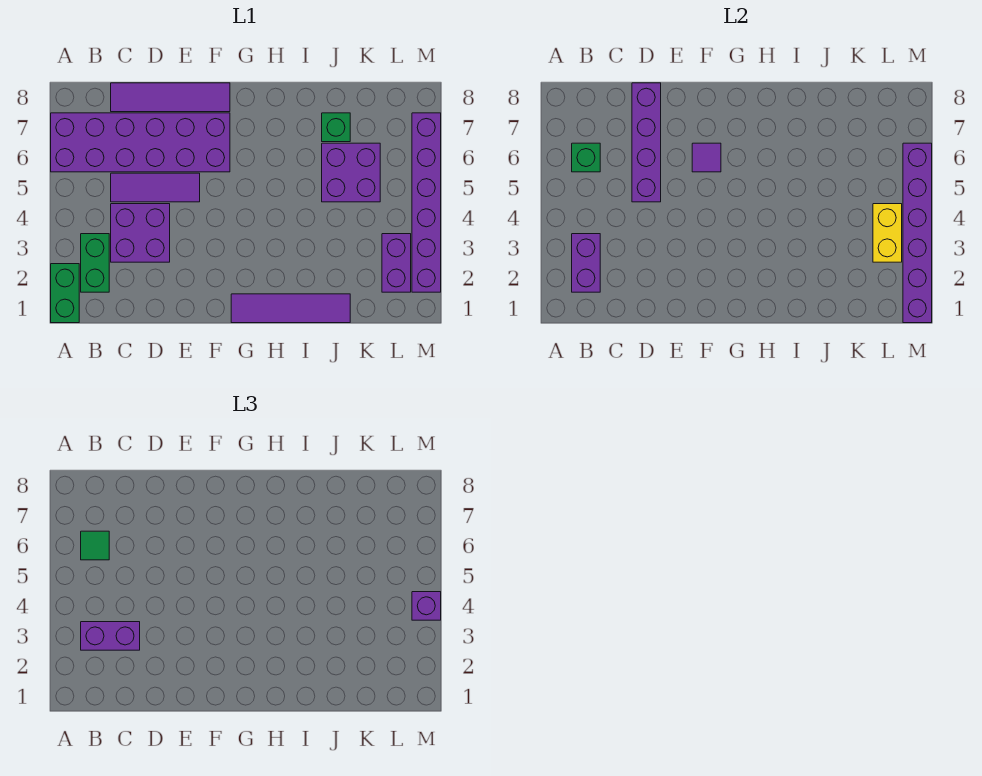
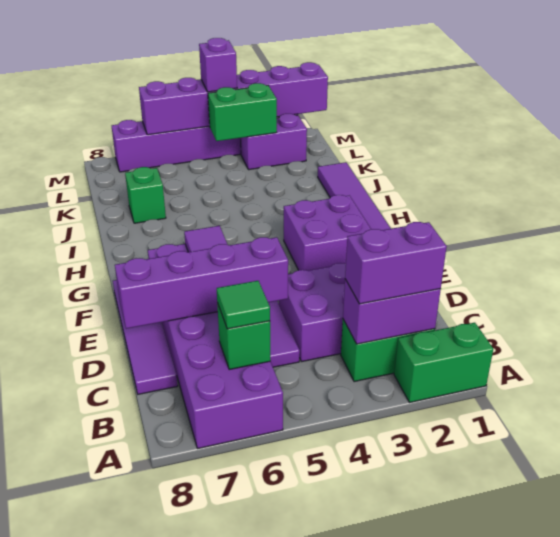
purple brick B3:C3 level 3 -> purple brick B2:B3 level 3
purple brick J5:K6 level 1 -> purple brick F2:G3 level 1
yellow brick L3:L4 level 2 -> green brick L3:L4 level 2

